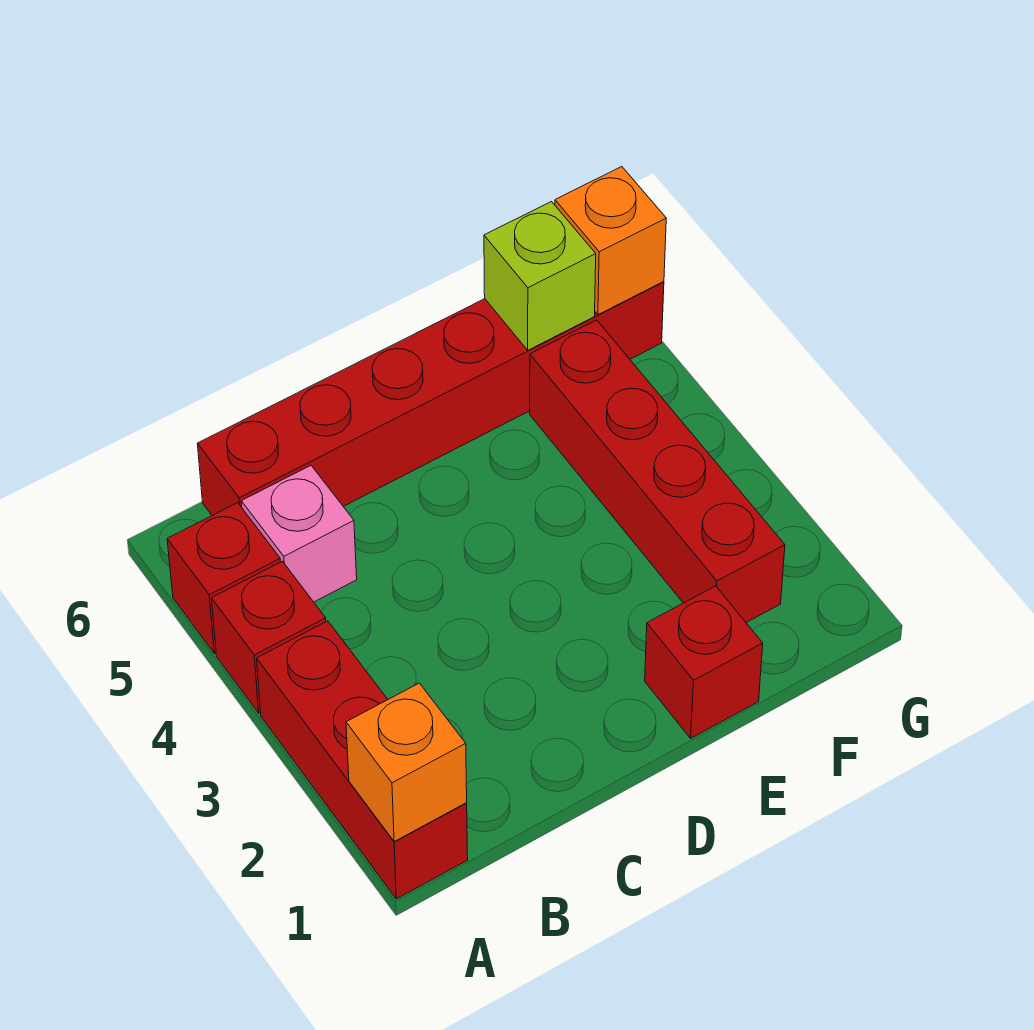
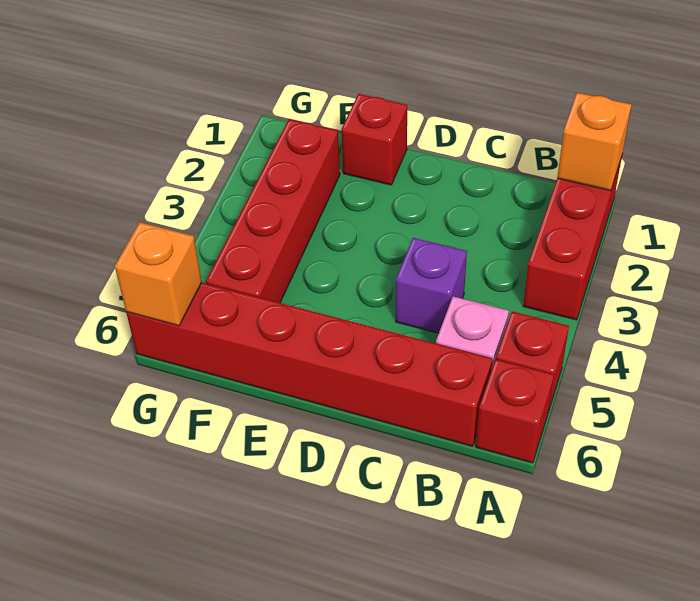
red brick A4 level 1 -> red brick A6 level 1
none -> purple brick C4 level 1
lime brick F6 level 2 -> none

